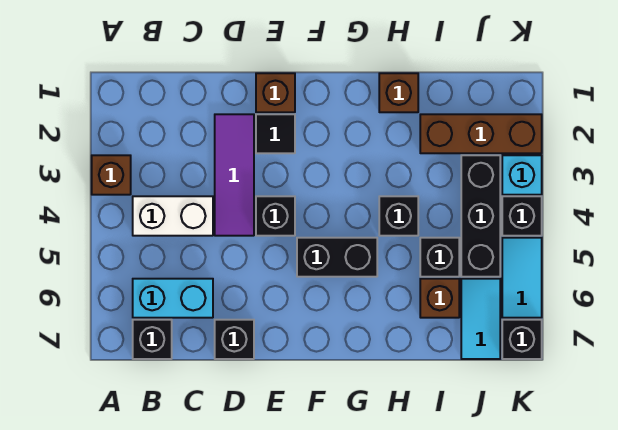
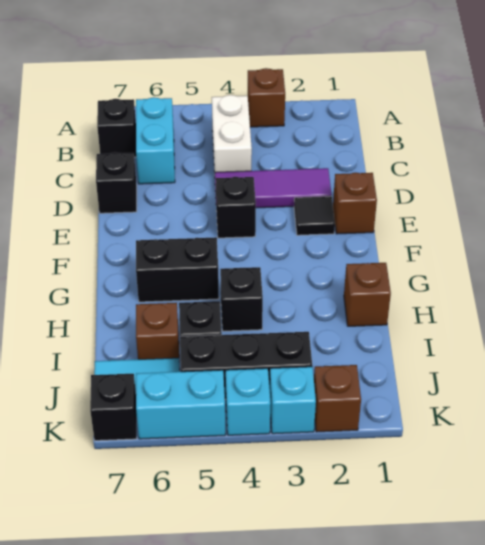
black brick F5:G5 level 1 -> black brick G5:G6 level 1
brown brick I2:K2 level 1 -> brown brick K2 level 1
black brick K4 level 1 -> cyan brick K4 level 1
cyan tile K5:K6 level 1 -> cyan brick K5:K6 level 1

